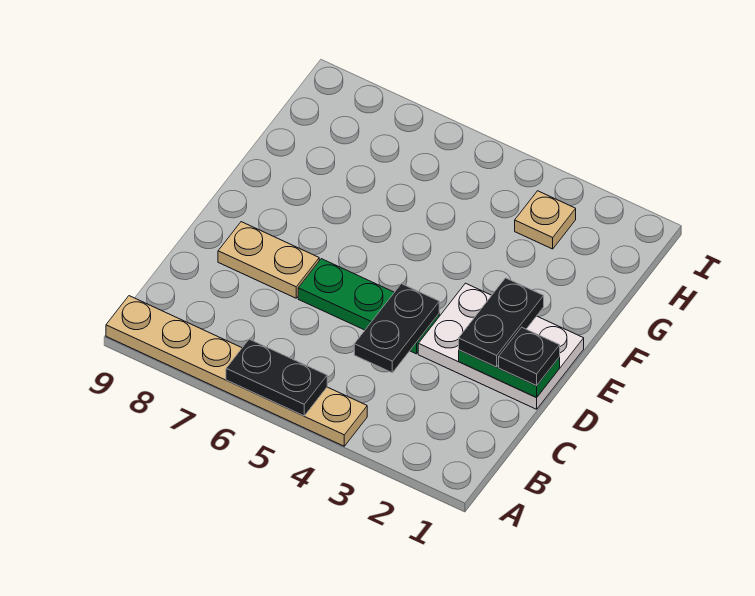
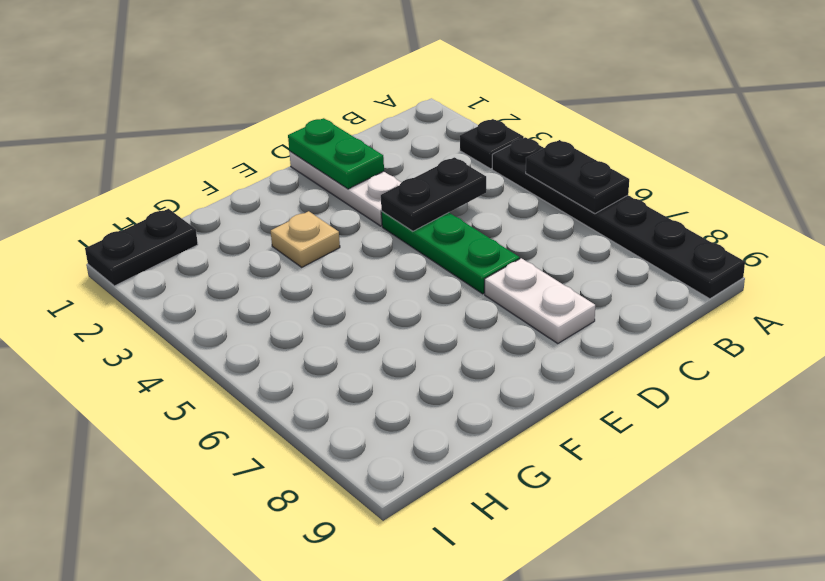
tan plate A4:A9 level 1 -> black plate A4:A9 level 1
white plate D1:E3 level 1 -> white plate D1:D3 level 1
black plate D1 level 3 -> black plate A3 level 1
black plate D2:E2 level 3 -> black plate H1:I1 level 1
tan plate D7:D8 level 1 -> white plate D7:D8 level 1
tan plate H3 level 1 -> tan plate F3 level 1

